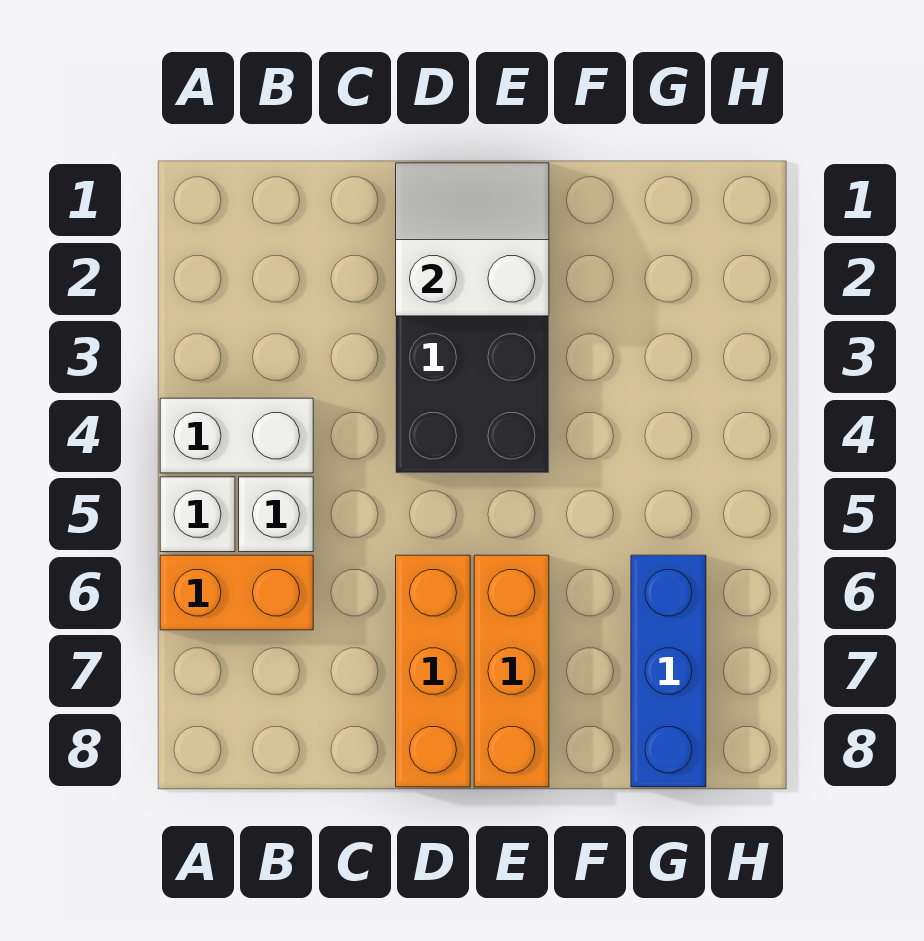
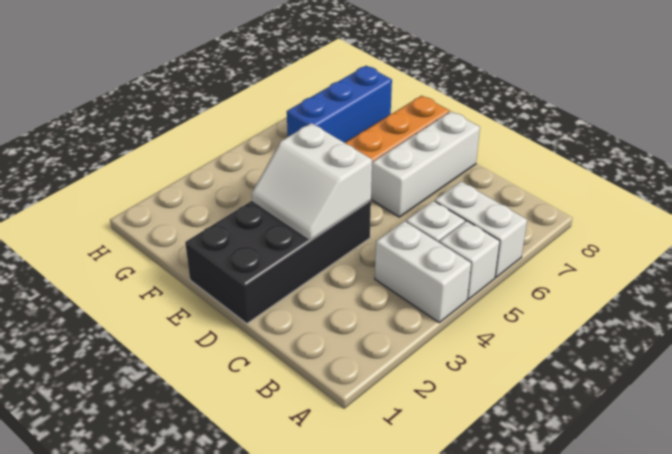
orange brick A6:B6 level 1 -> white brick A6:B6 level 1
white slope D1:E2 level 2 top 2 -> white slope D3:E4 level 2 top 4
orange brick D6:D8 level 1 -> white brick D6:D8 level 1

